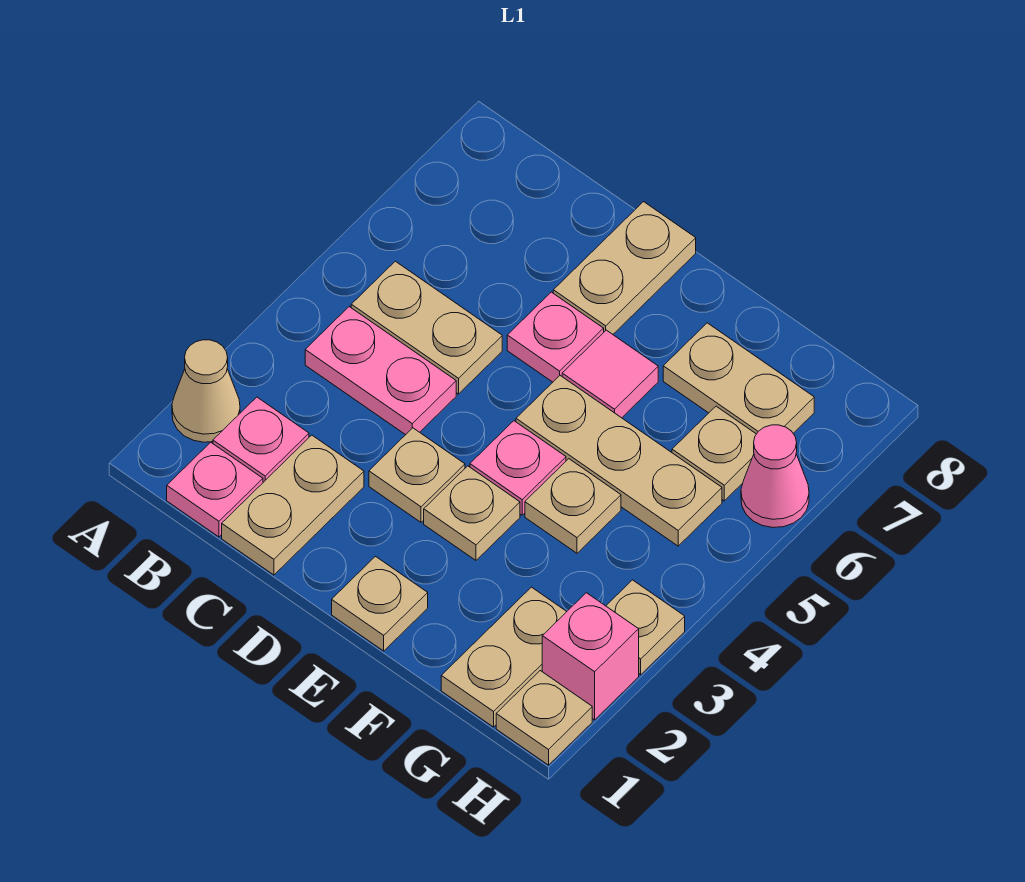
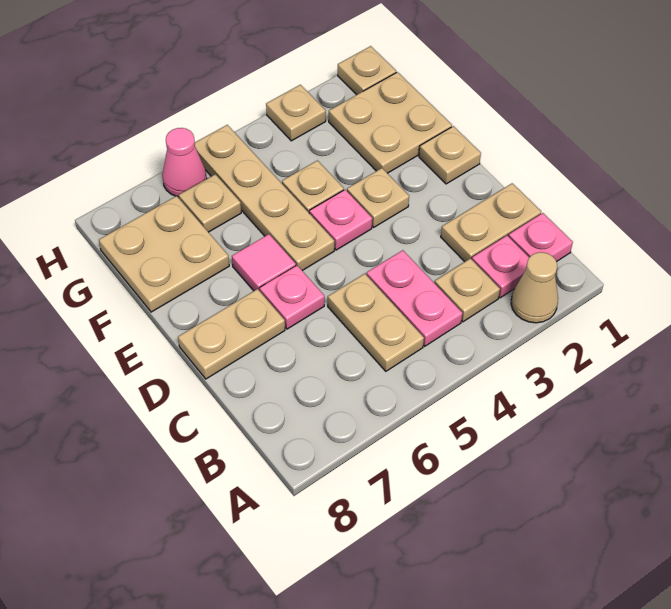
tan plate D3 level 1 -> tan plate B3 level 1
tan plate E5:G5 level 1 -> tan plate E5:H5 level 1
tan plate F7:G7 level 1 -> tan plate F7:G8 level 1
tan plate G1:G2 level 1 -> tan plate F1:G2 level 1
pink brick H2 level 1 -> none

